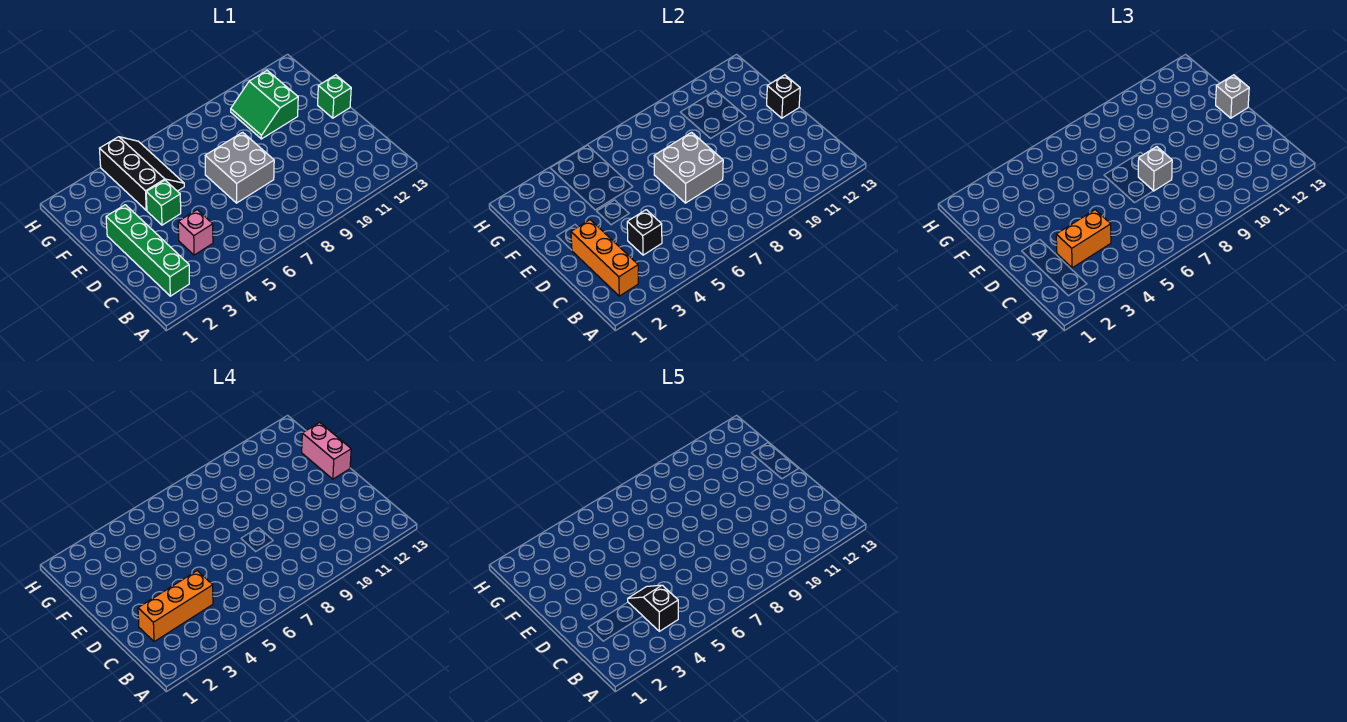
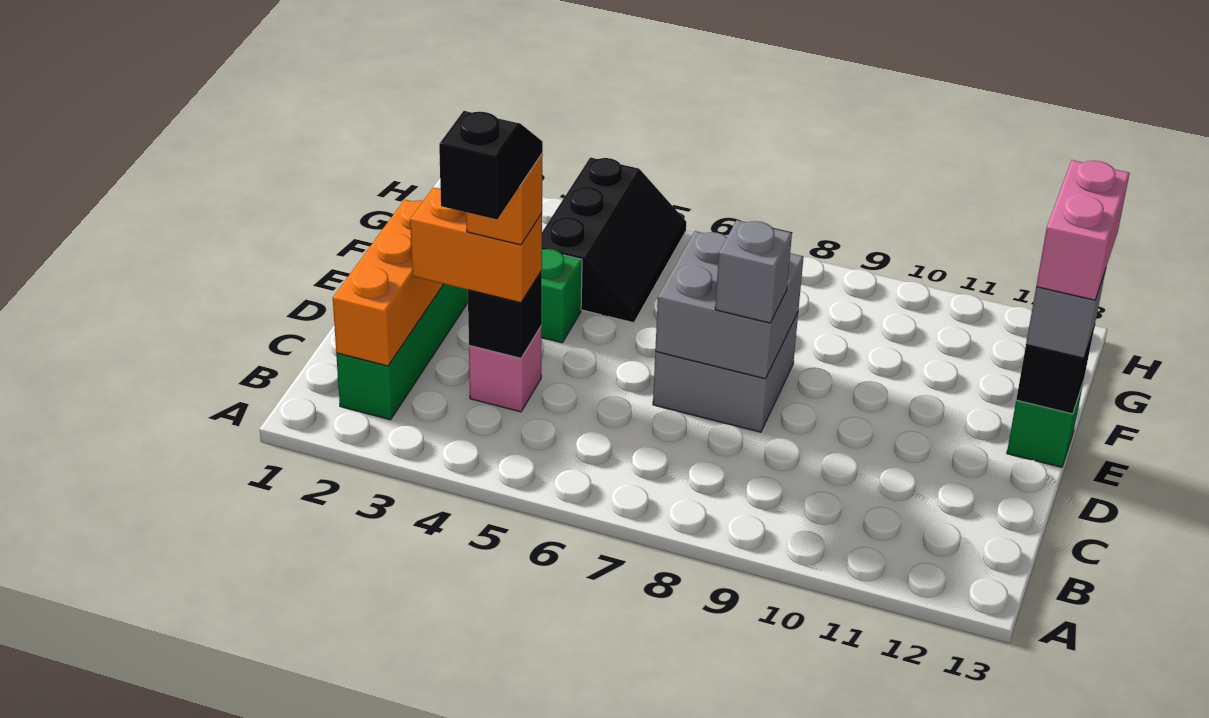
orange brick C2:C4 level 4 -> orange brick C4 level 4
green slope F10:G11 level 1 top 11 -> none

